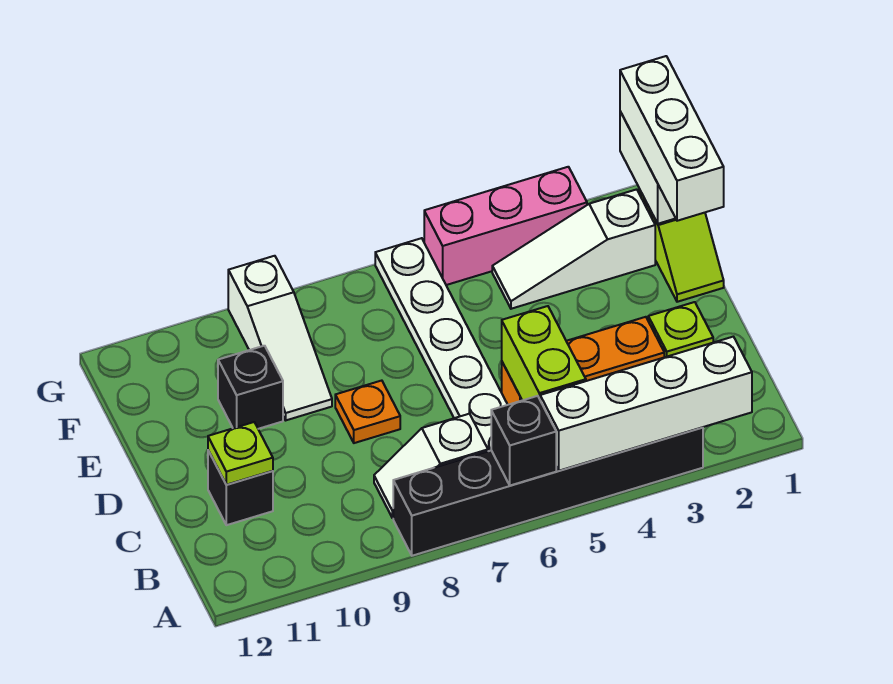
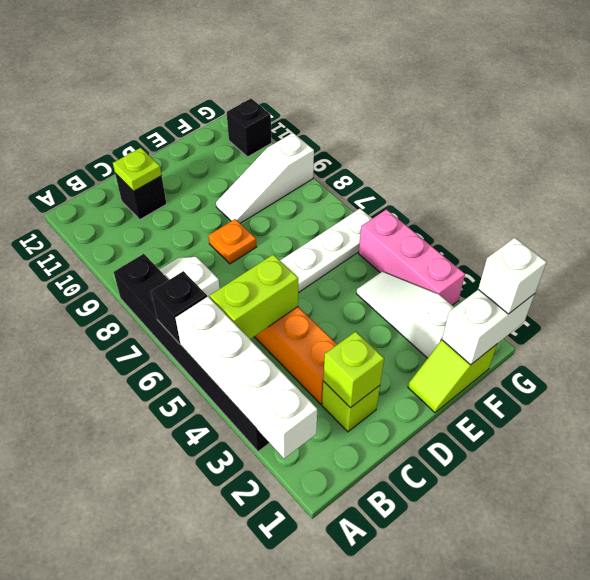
none -> lime brick C2 level 2
white brick E1:G1 level 3 -> white brick G1 level 3
black brick E10 level 1 -> black brick G11 level 1

